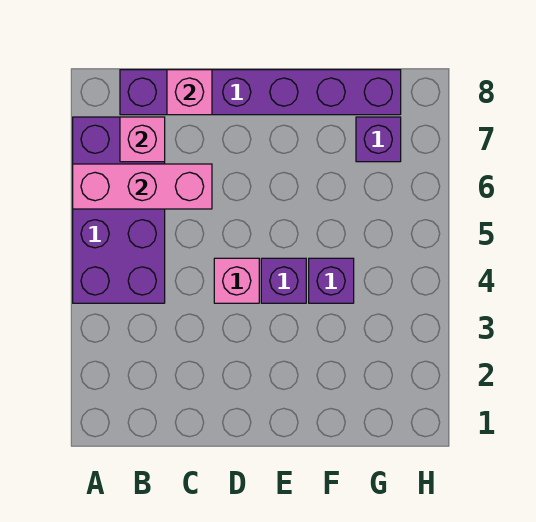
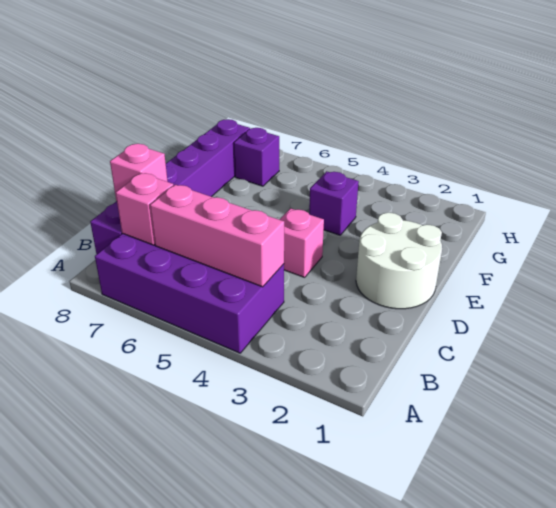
pink brick A6:C6 level 2 -> pink brick B4:B6 level 2
none -> white round brick D1:E2 level 1
purple brick E4 level 1 -> none

